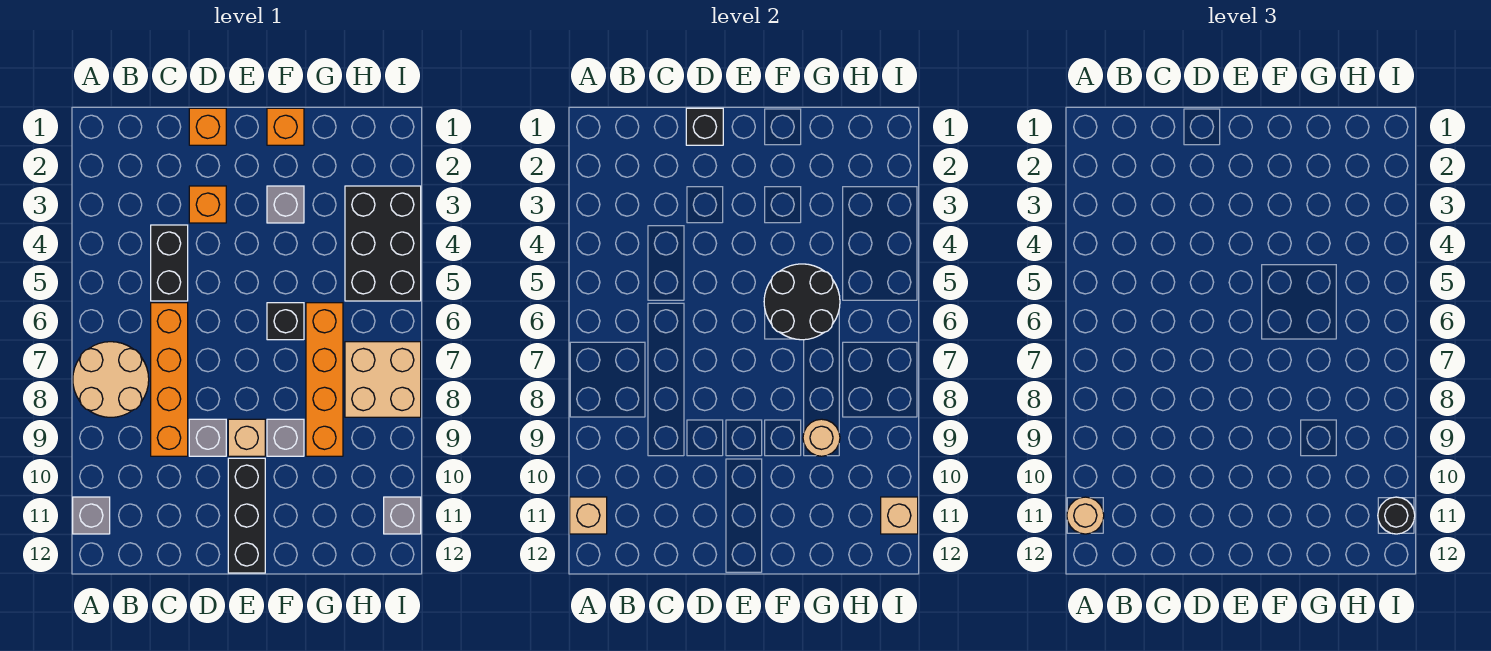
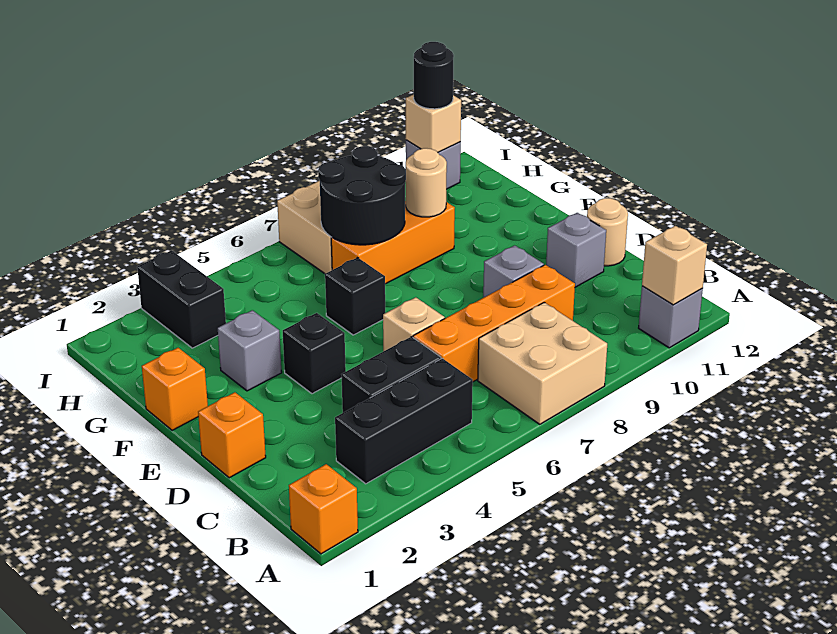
tan round brick A7:B8 level 1 -> tan brick A7:B8 level 1
tan round brick A11 level 3 -> tan round brick D12 level 1
black brick D1 level 2 -> black brick E4 level 1
orange brick D3 level 1 -> orange brick A1 level 1
tan brick E9 level 1 -> tan brick D6 level 1
black brick E10:E12 level 1 -> black brick B3:B5 level 1
black round brick F5:G6 level 2 -> black round brick G7:H8 level 2
grey brick F9 level 1 -> grey brick D11 level 1
orange brick G6:G9 level 1 -> orange brick G7:G9 level 1
black brick H3:I5 level 1 -> black brick H3:I3 level 1

